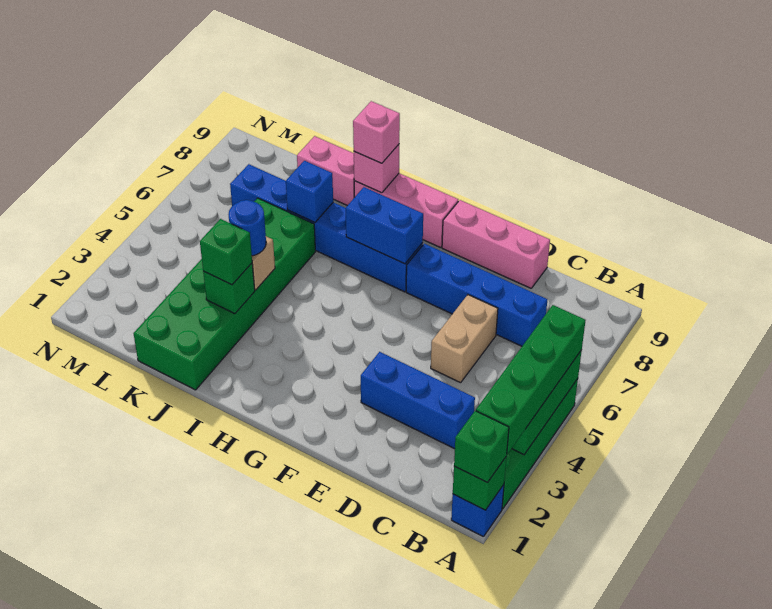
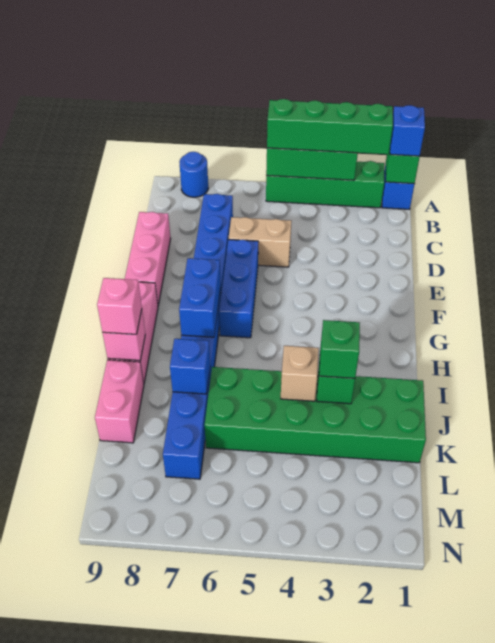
green brick A1 level 3 -> blue brick A1 level 3
blue brick C3:E3 level 1 -> blue brick E6:G6 level 1
blue round brick J4 level 3 -> blue round brick A8 level 1

